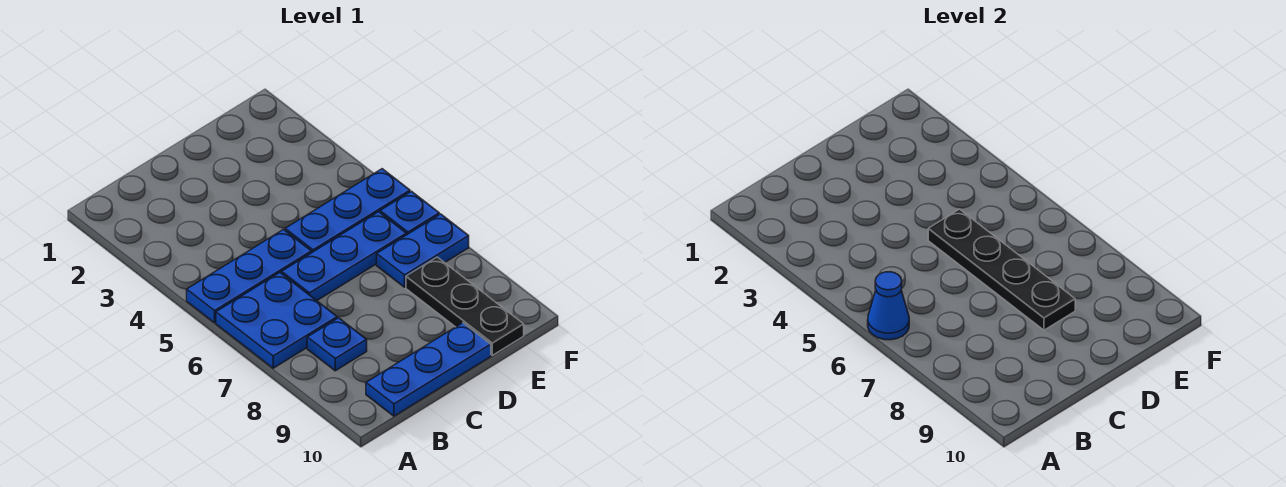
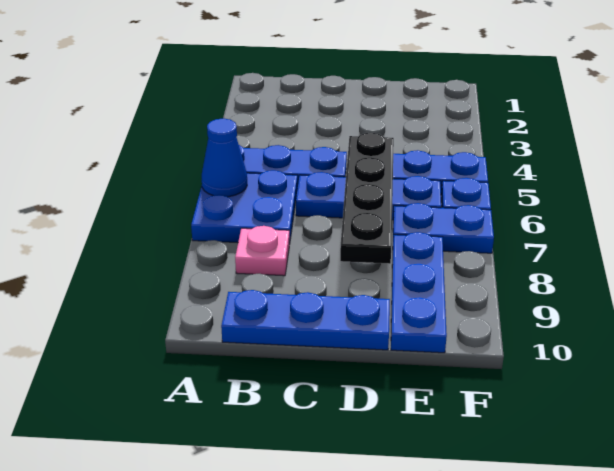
blue plate B8 level 1 -> pink plate B8 level 1
black plate E8:E10 level 1 -> blue plate E8:E10 level 1

